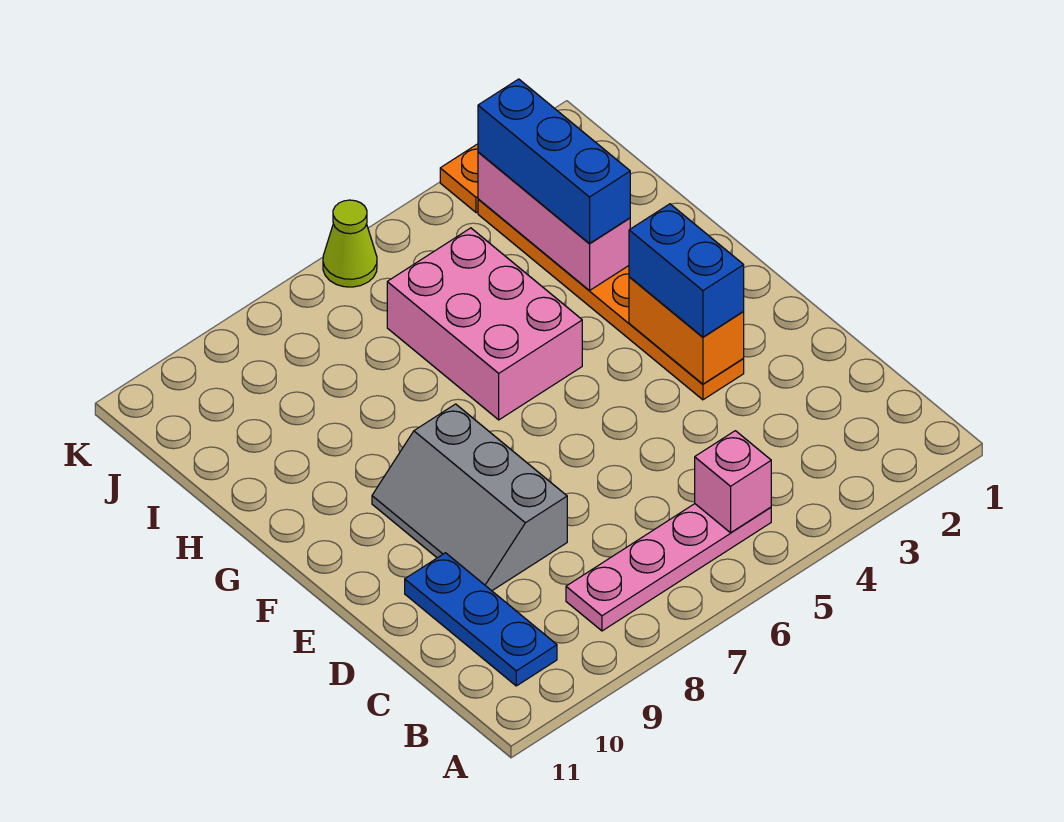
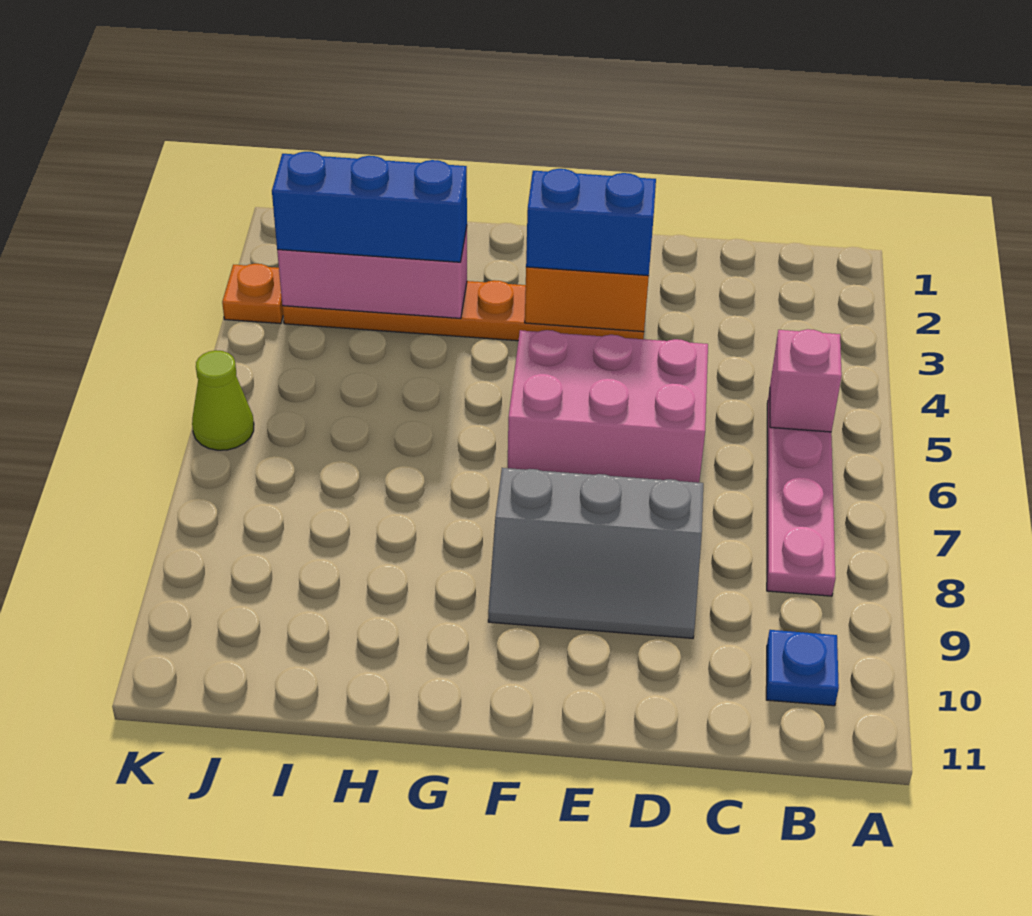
blue plate B10:D10 level 1 -> blue plate B10 level 1
pink brick G5:I6 level 1 -> pink brick D5:F6 level 1

